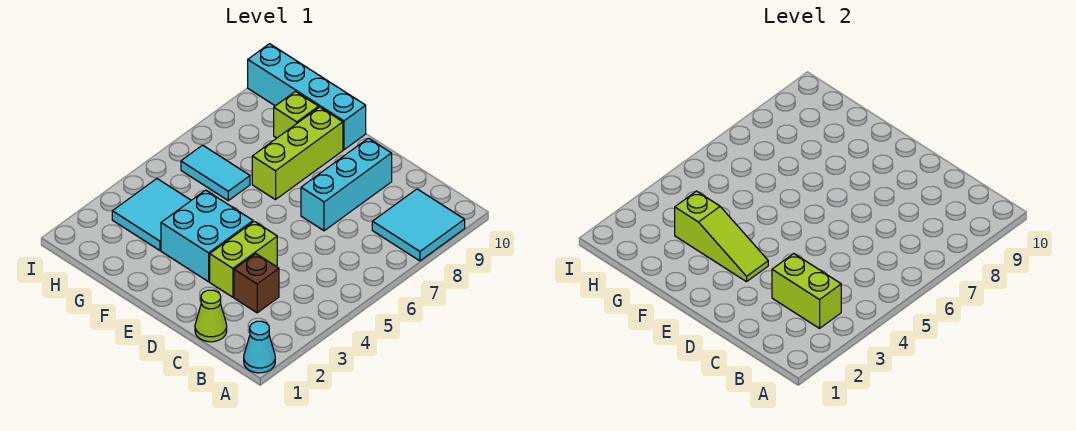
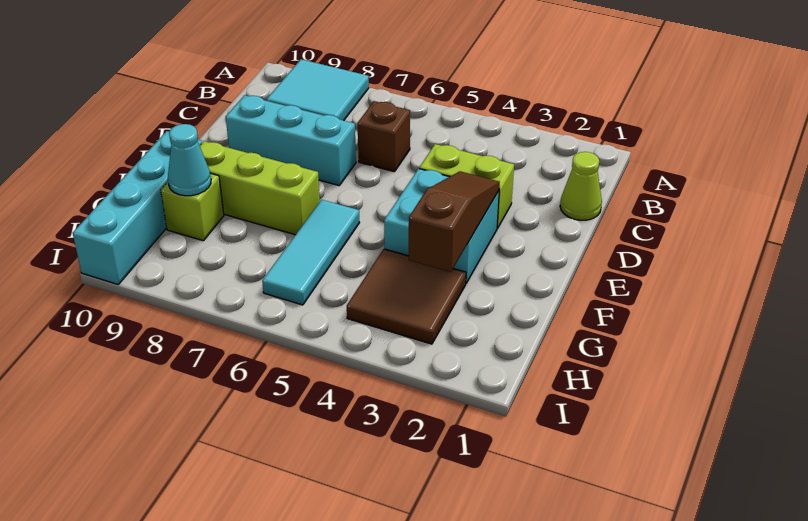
cyan cone A1 level 1 -> cyan cone G9 level 2
lime brick B3:C3 level 2 -> none
brown brick C3 level 1 -> brown brick C6 level 1
lime slope E3:G3 level 2 top G -> brown slope E3:G3 level 2 top G
cyan tile G3:H4 level 1 -> brown tile G3:H4 level 1
cyan tile G6:H6 level 1 -> cyan tile F6:H6 level 1

